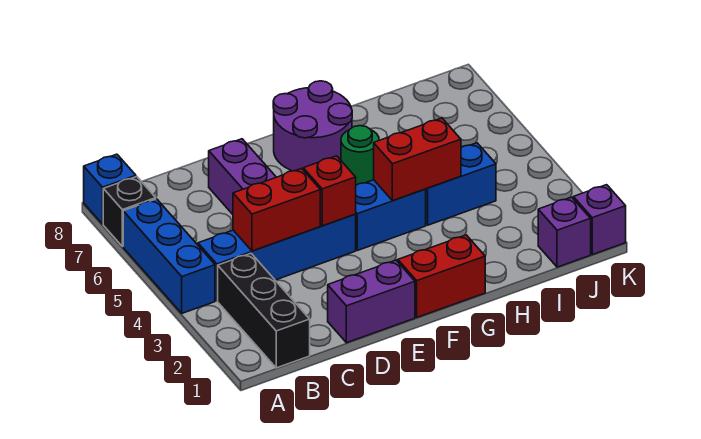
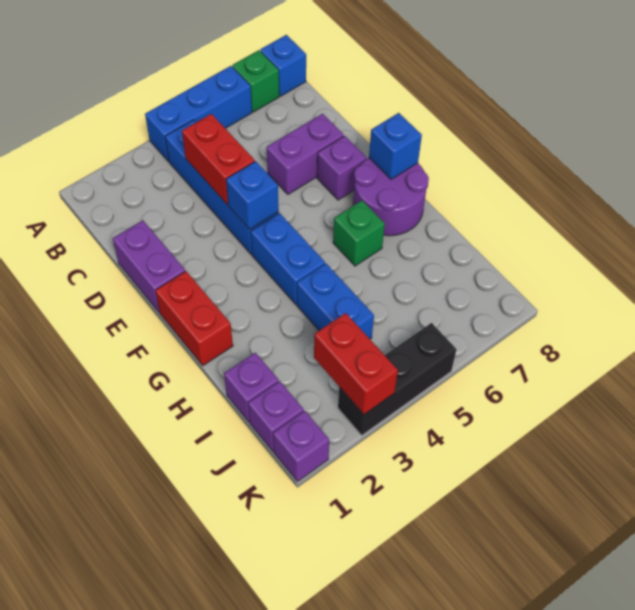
black brick A7 level 1 -> green brick A7 level 1
black brick B1:B3 level 1 -> black brick K3:K5 level 1
red brick E4 level 2 -> blue brick E4 level 2
none -> purple brick E7 level 1
none -> blue brick F8 level 2
red brick G4:H4 level 2 -> red brick J3:K3 level 2
green round brick G6 level 1 -> green brick G6 level 1
none -> purple brick I1 level 1

